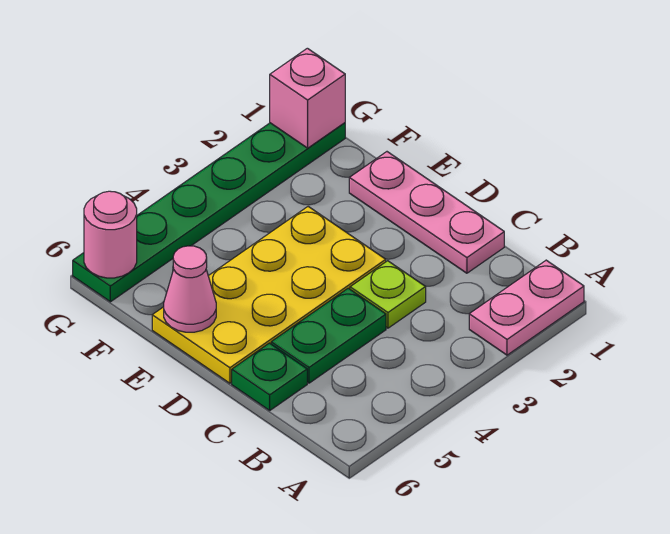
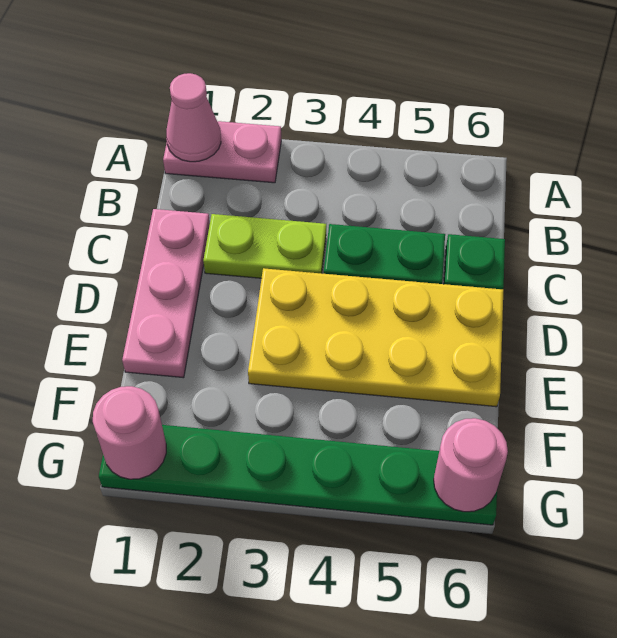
lime plate C3 level 1 -> lime plate C2:C3 level 1
pink cone E6 level 2 -> pink cone A1 level 2
pink brick G1 level 2 -> pink round brick G1 level 2

